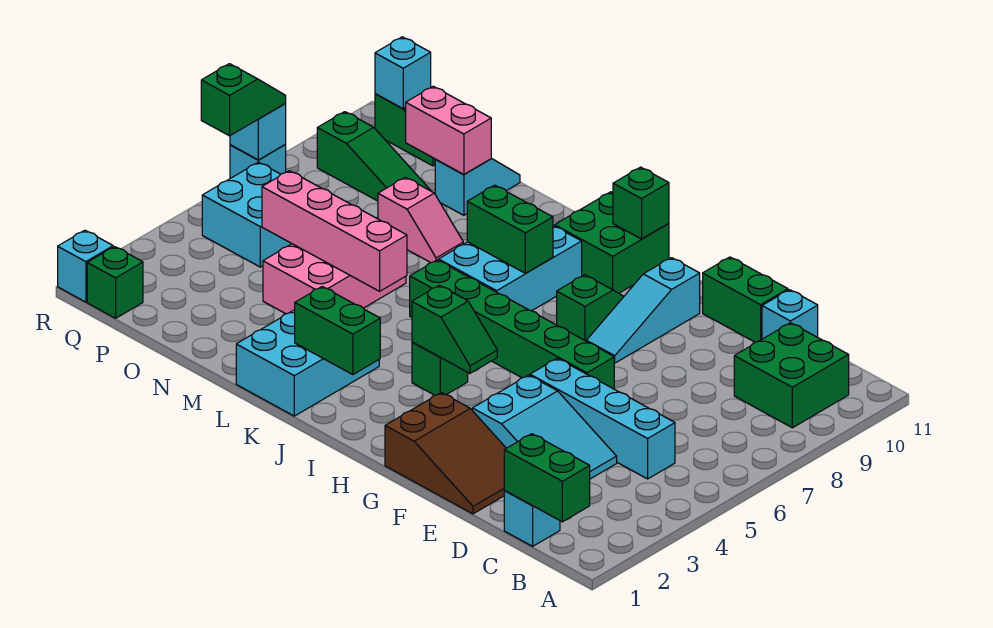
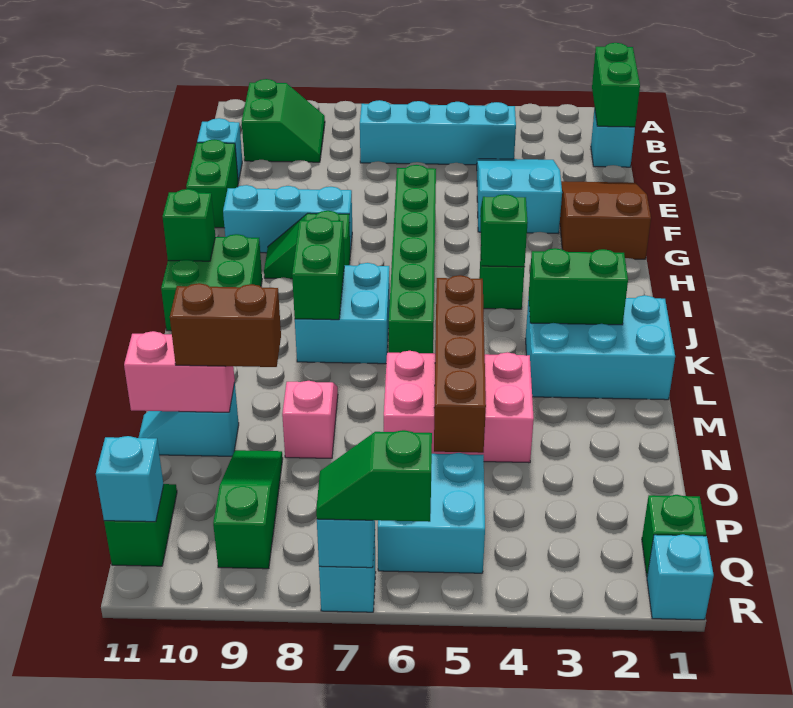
green brick B9:C10 level 1 -> green slope B9:C10 level 1 top 10
cyan brick C5:F5 level 1 -> cyan brick C4:C7 level 1
cyan slope G8:G10 level 1 top 10 -> cyan brick G8:G10 level 1
green brick J2:K2 level 2 -> green brick K2:K3 level 2
cyan brick J7:K9 level 1 -> cyan brick J7:K8 level 1
pink brick L5:O5 level 2 -> brown brick L5:O5 level 2
none -> brown brick N9:N10 level 3
pink brick N10:O10 level 2 -> pink brick N10:N11 level 2

